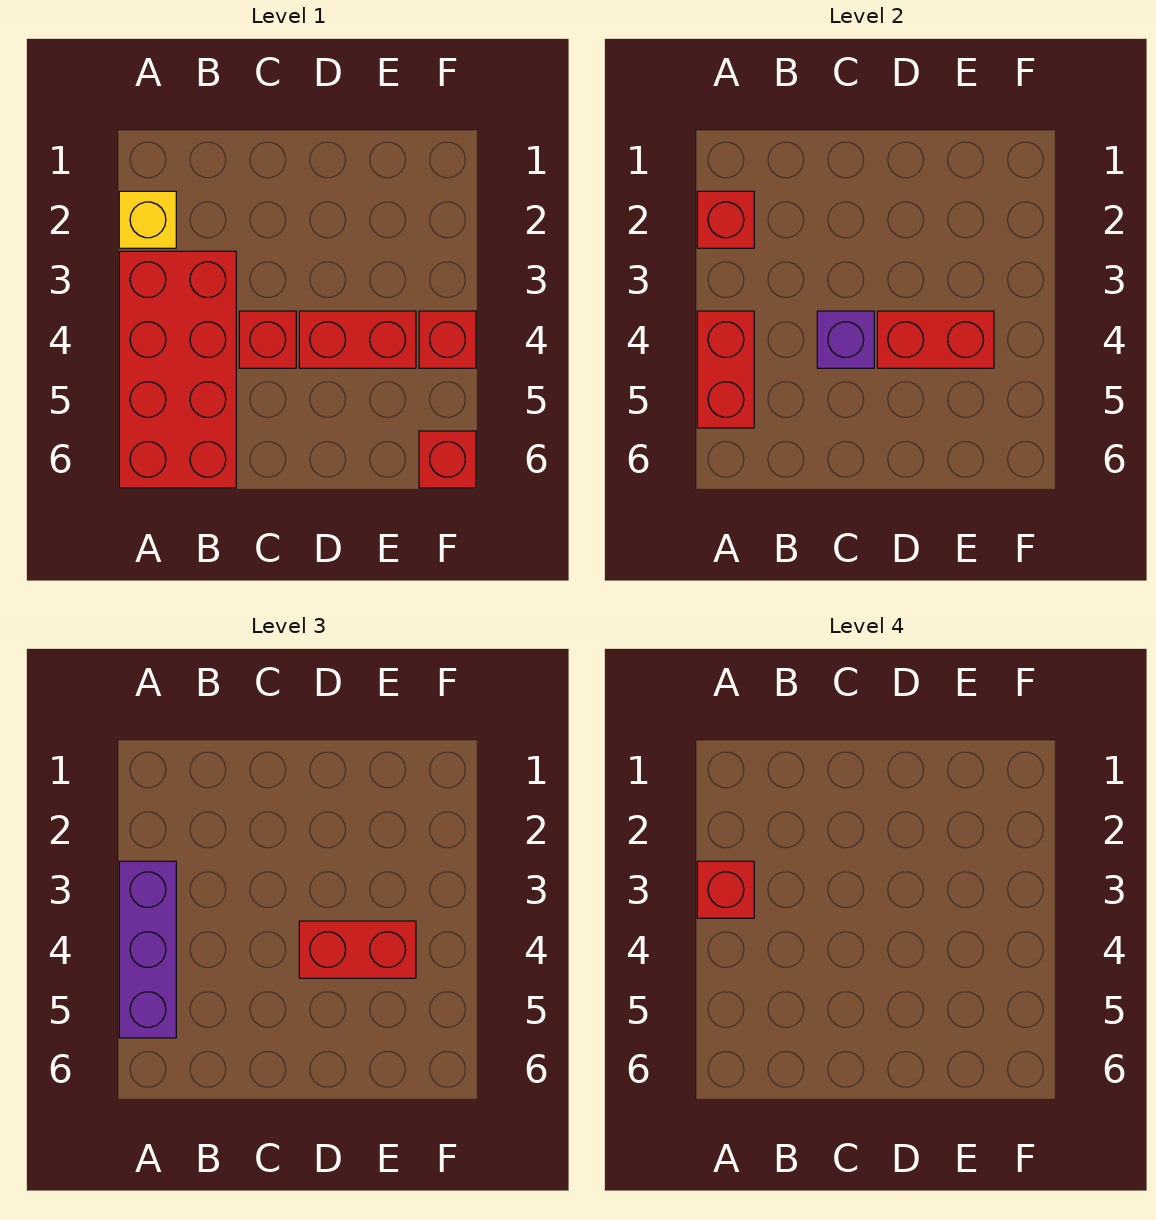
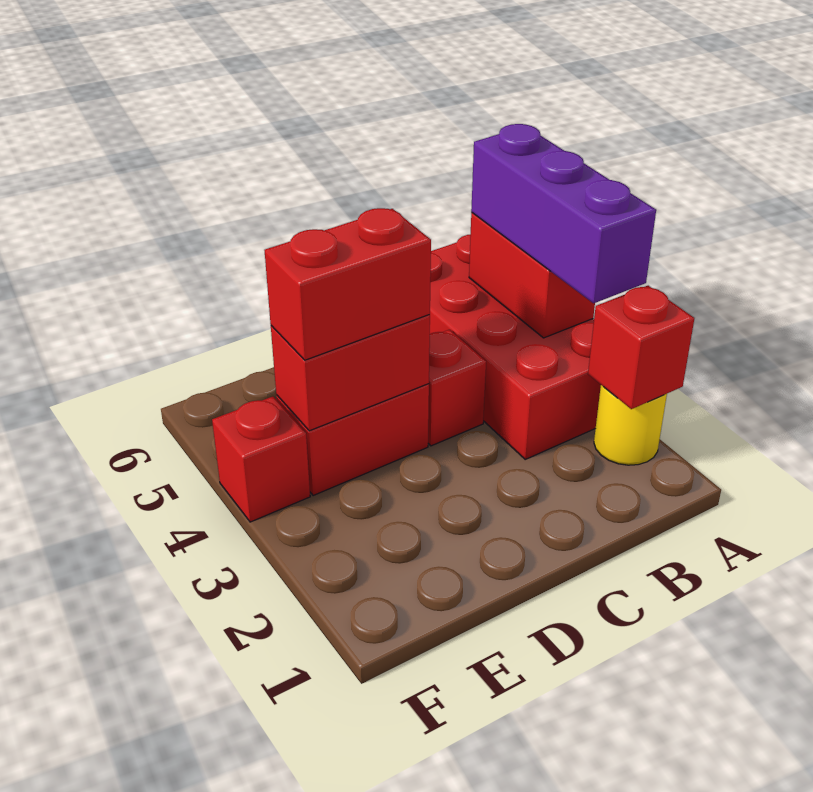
yellow brick A2 level 1 -> yellow round brick A2 level 1
red brick A3 level 4 -> none
purple brick C4 level 2 -> none
red brick F6 level 1 -> none

